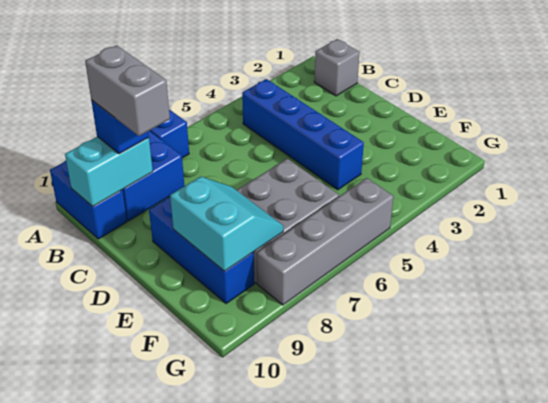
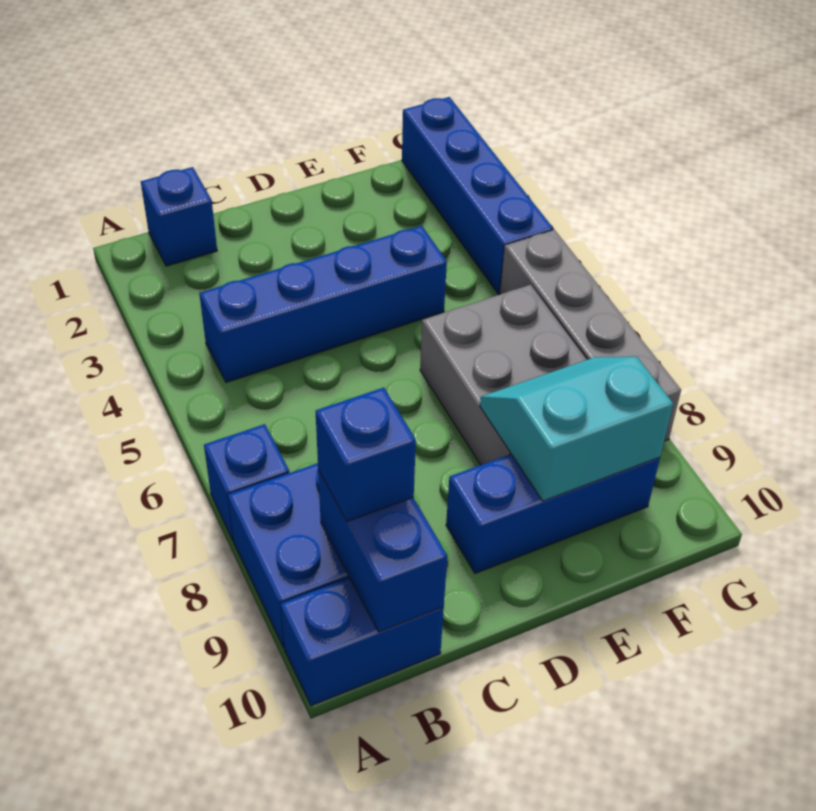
grey brick B1 level 1 -> blue brick B1 level 1
cyan brick B9:B10 level 2 -> blue brick B9:B10 level 2
grey brick B9:C9 level 4 -> none
none -> blue brick G1:G4 level 1

